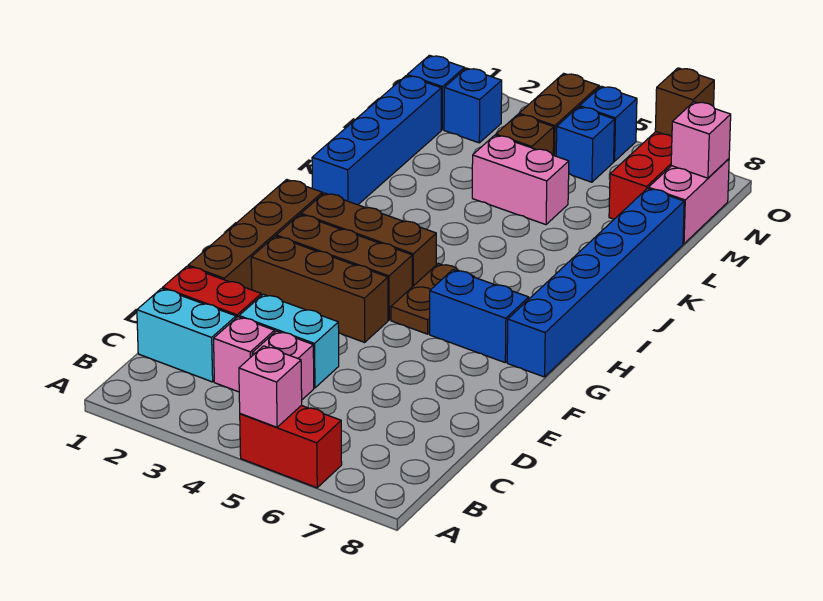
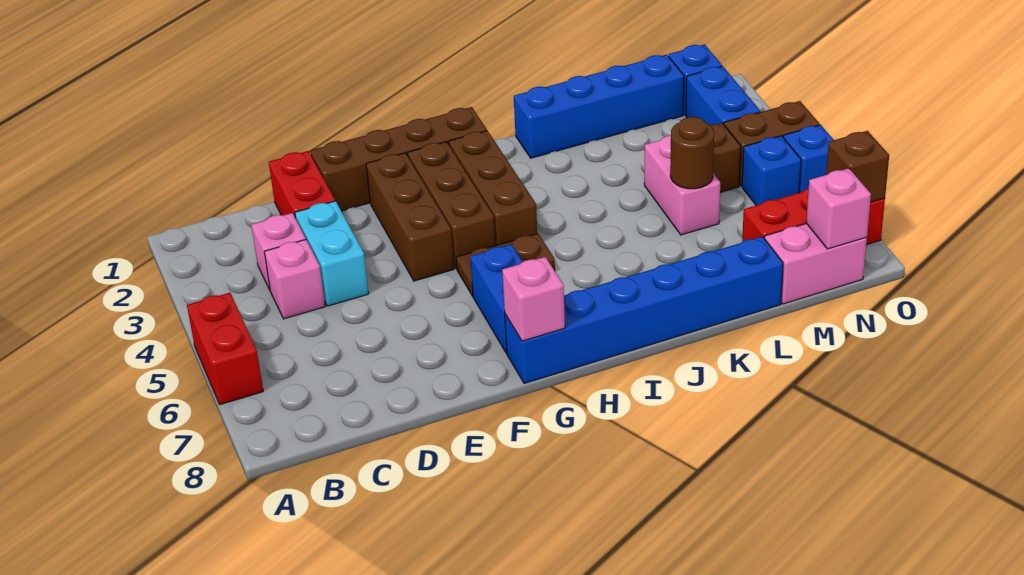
pink brick A5 level 2 -> pink brick G8 level 2
cyan brick C1:C2 level 1 -> none
none -> brown round brick L5 level 2
blue brick N2 level 1 -> blue brick N2:N3 level 1

